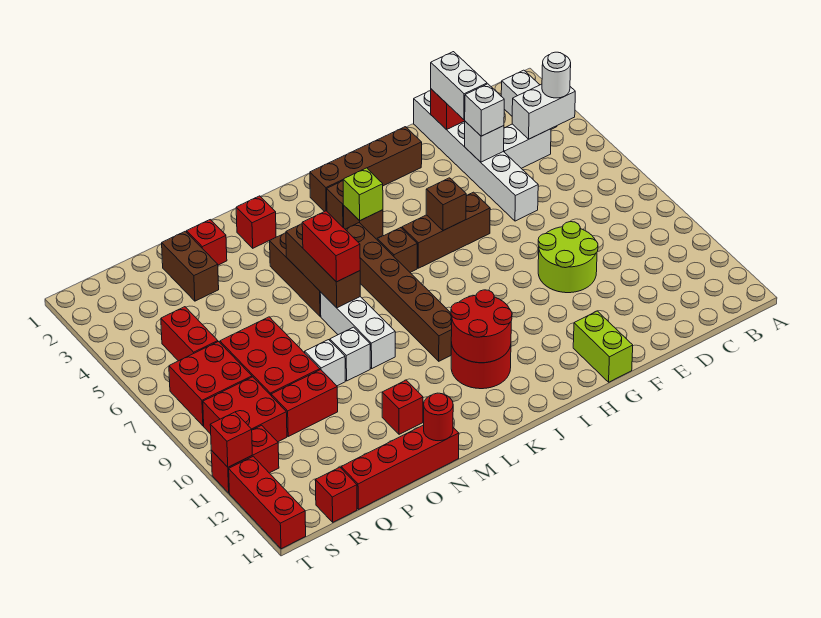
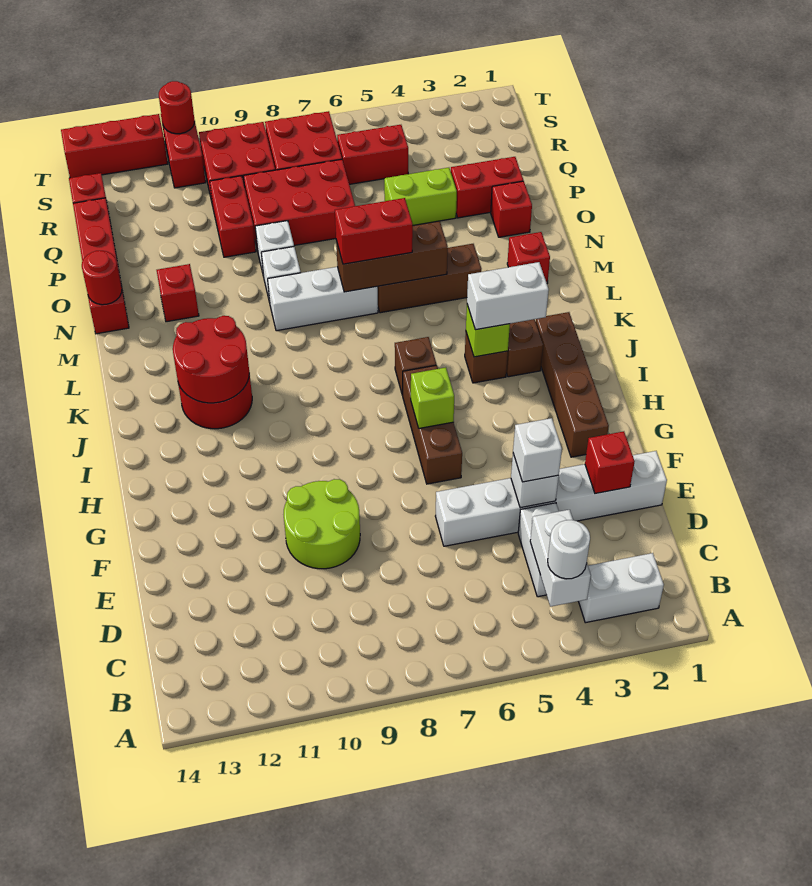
white brick E2:E3 level 3 -> white brick J3:J4 level 3
lime brick G13:G14 level 1 -> lime brick P4:P5 level 1
brown brick H6 level 2 -> lime brick H6 level 2
brown brick K5:K10 level 1 -> none
brown brick P2:P3 level 1 -> red brick P2:P3 level 1
red brick T11 level 2 -> red round brick T11 level 2

